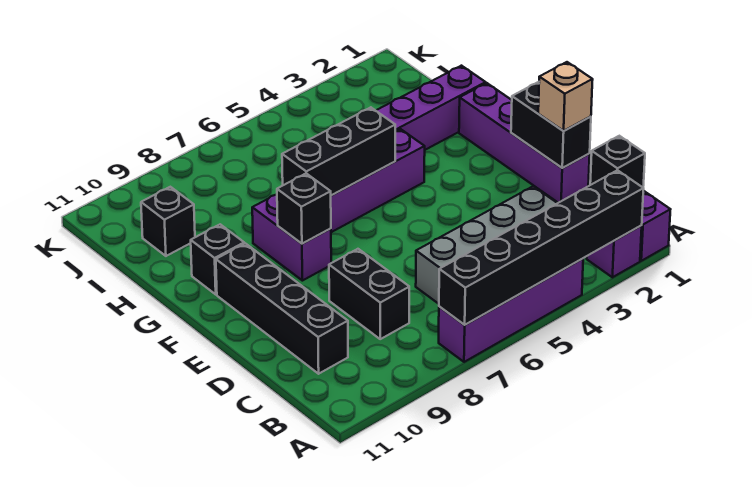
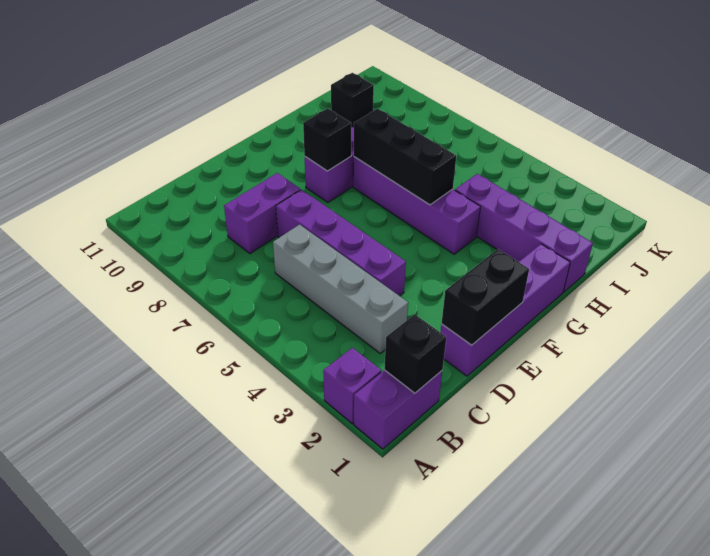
black brick A2:A7 level 2 -> none
purple brick A4:A7 level 1 -> purple brick D4:D7 level 1
black brick C8:D8 level 1 -> purple brick C8:D8 level 1
black brick C10:F10 level 1 -> none
tan brick D1 level 3 -> none
black brick G10 level 1 -> none

